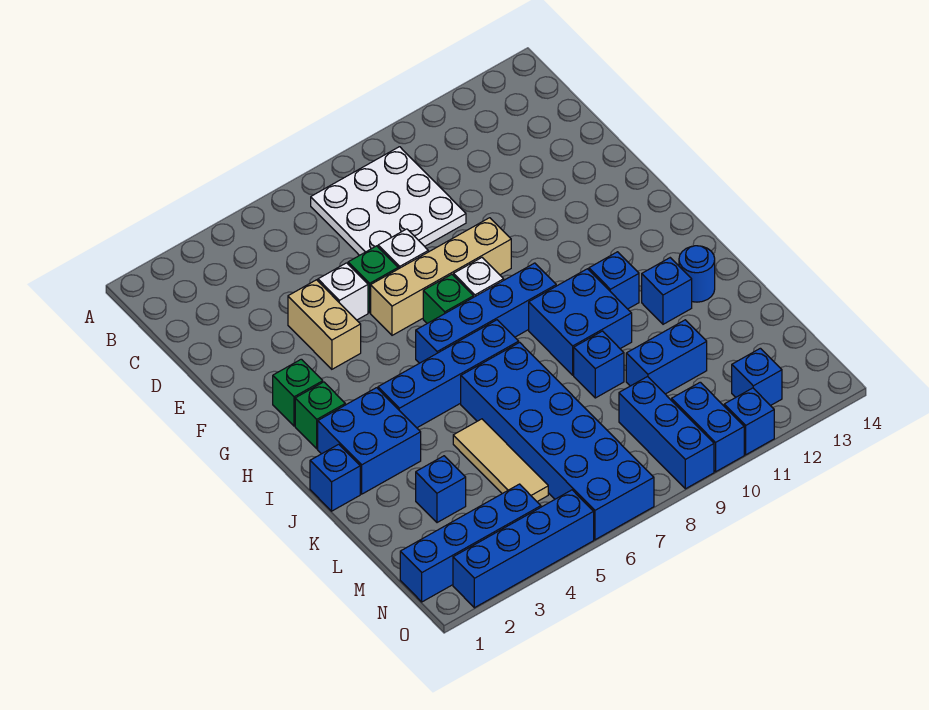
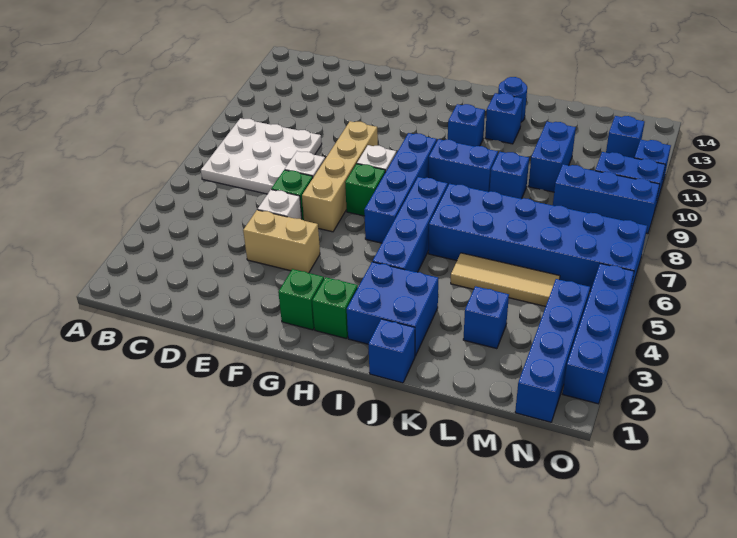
blue brick I9:J10 level 1 -> blue brick I9:J9 level 1

